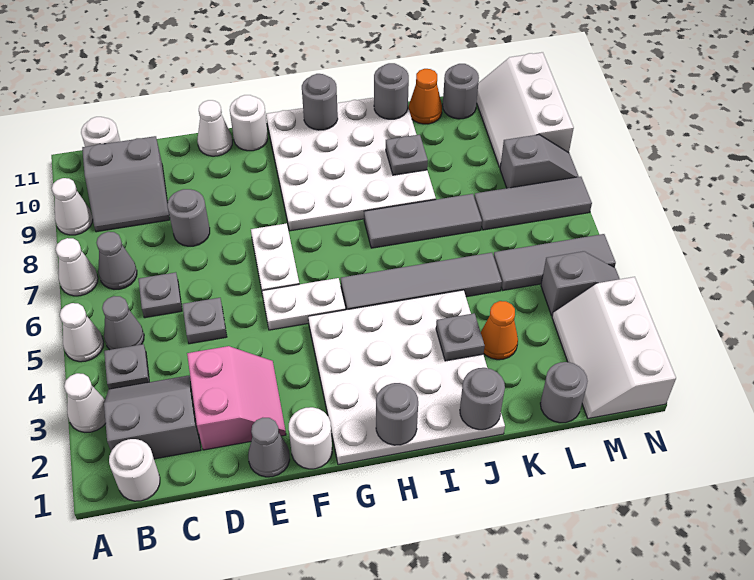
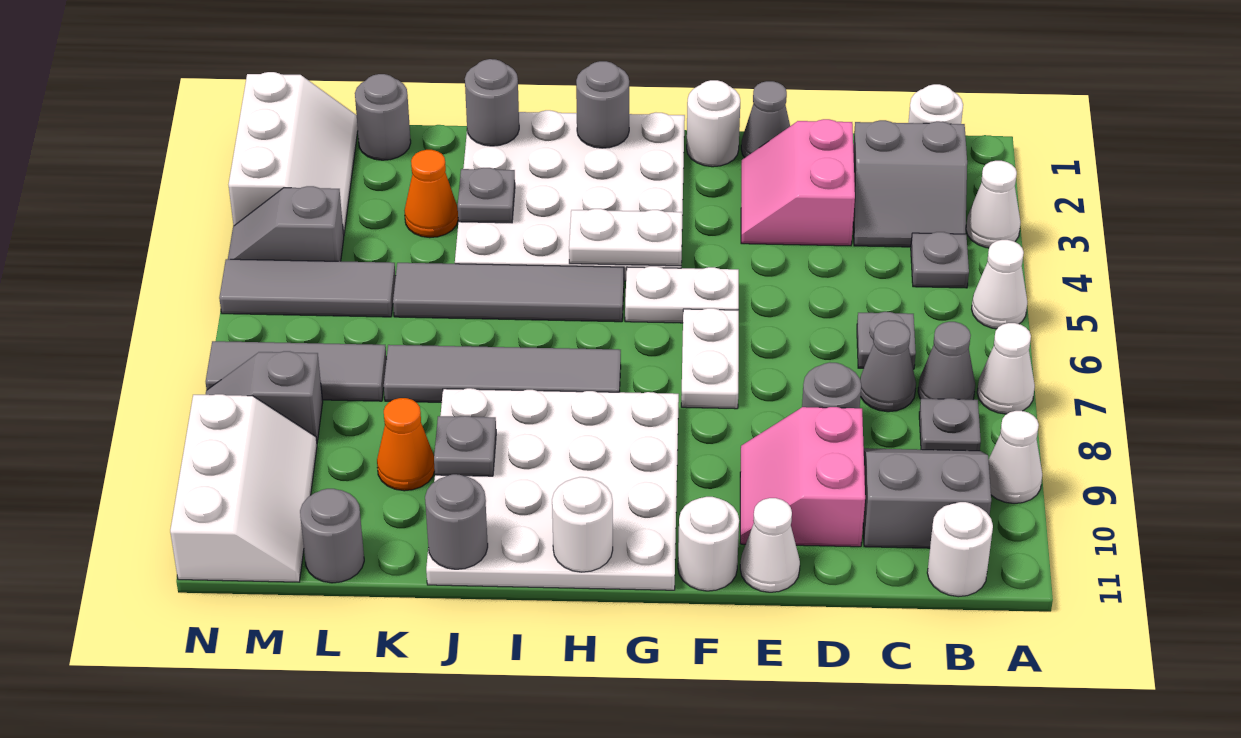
grey cone B5 level 1 -> grey cone C7 level 1
grey plate D5 level 1 -> grey plate B8 level 1
none -> pink slope D9:E10 level 1 top D
none -> white plate G4:H4 level 2
grey round brick H11 level 2 -> white round brick H11 level 2
grey tile I7:K7 level 1 -> grey tile H7:K7 level 1
orange cone K11 level 1 -> orange cone K9 level 1

